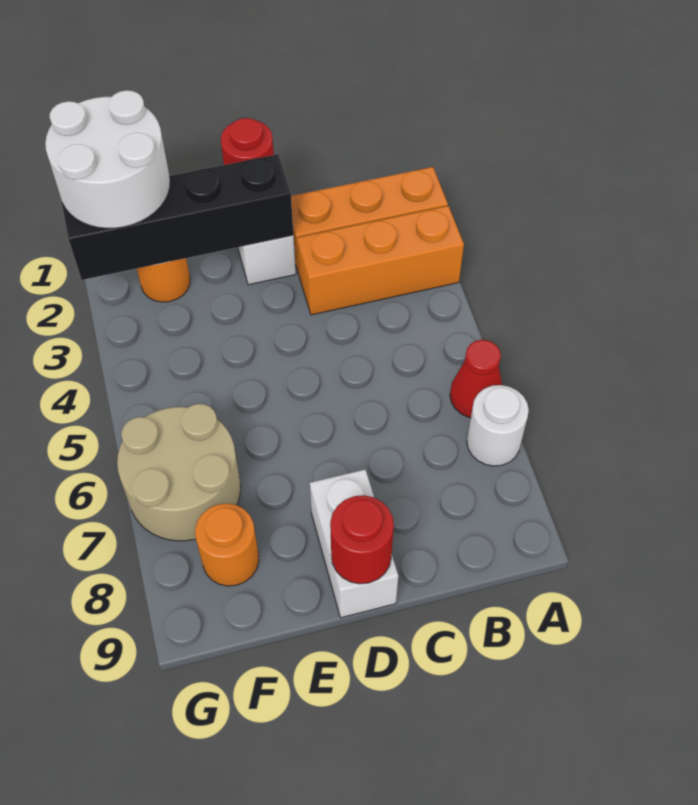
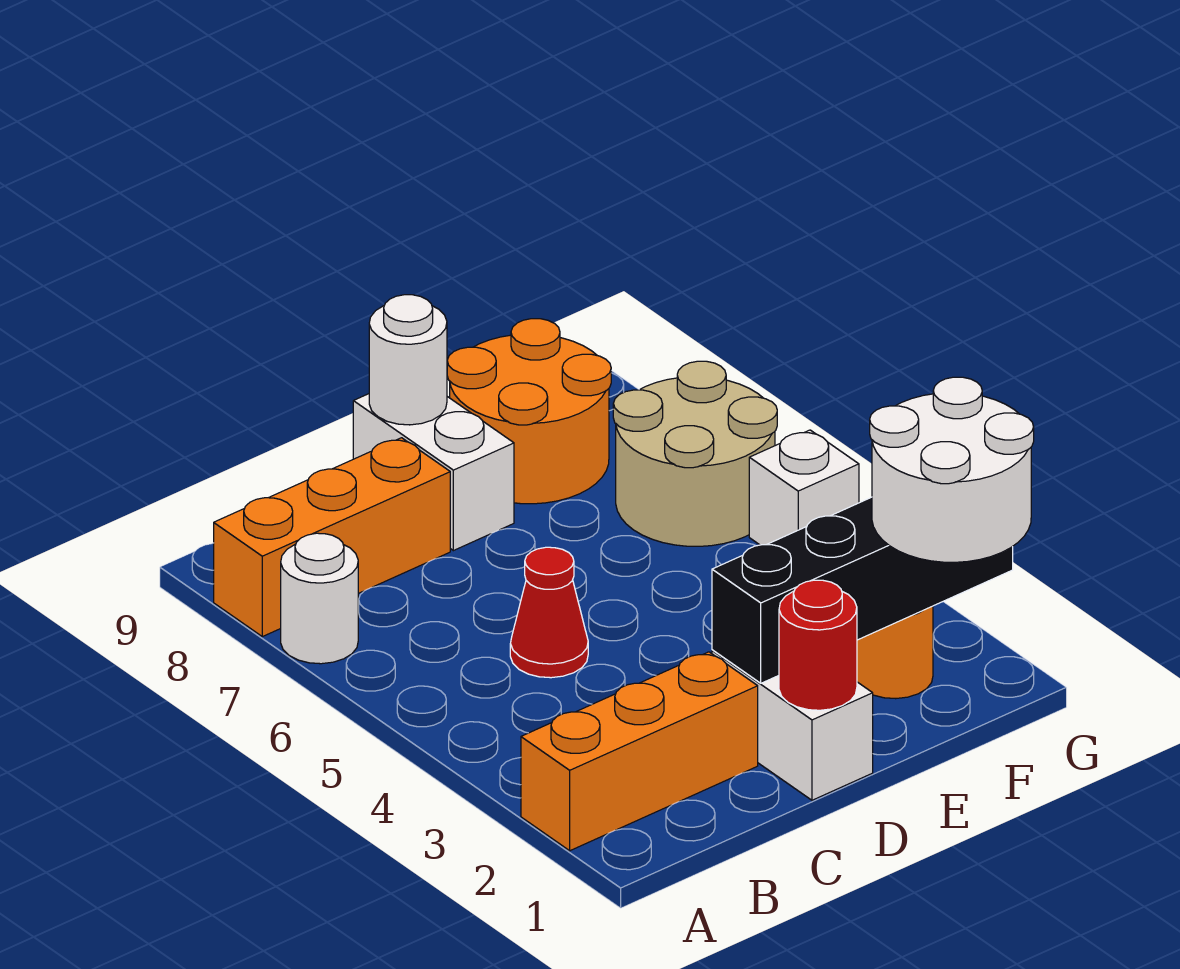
orange brick A3:C3 level 1 -> orange brick A8:C8 level 1
red cone A6 level 1 -> red cone C5 level 1
red round brick D9 level 2 -> white round brick D9 level 2
orange round brick F8 level 1 -> orange round brick E8:F9 level 1
none -> white brick G5 level 1

